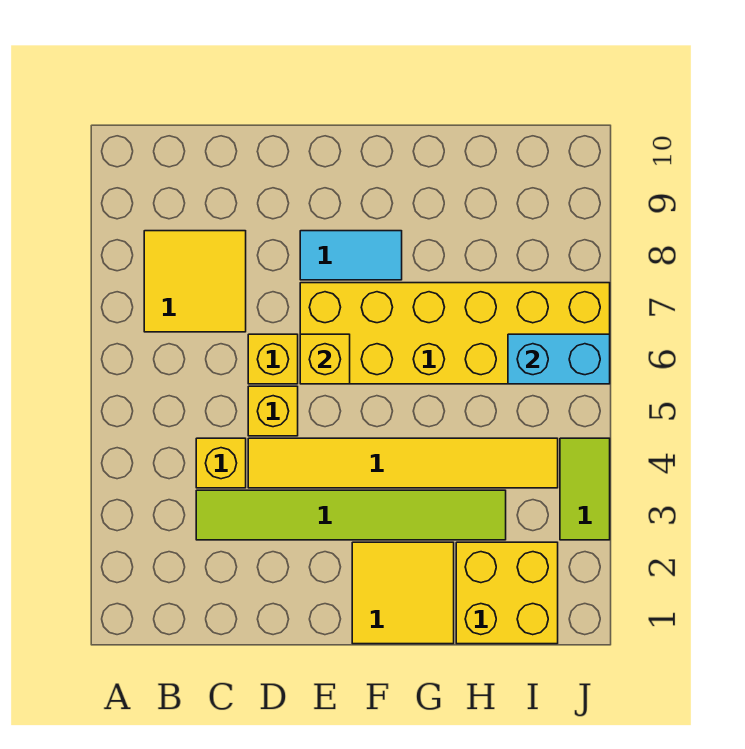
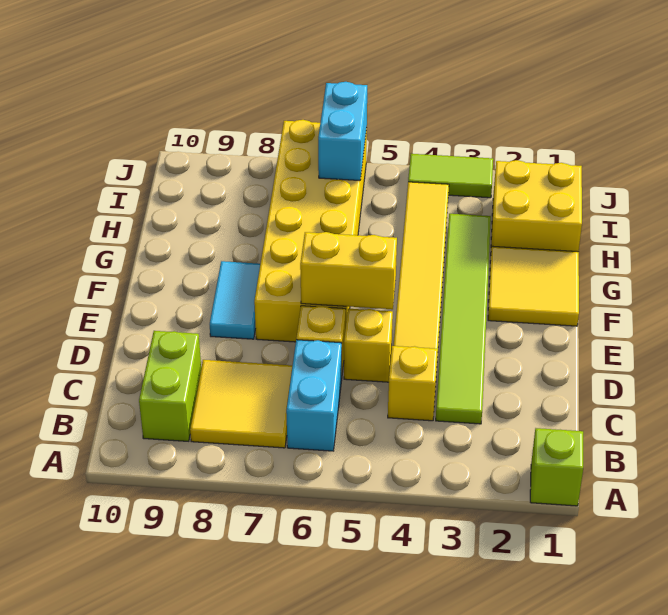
none -> lime brick A1 level 1
none -> cyan brick B6:C6 level 1
none -> lime brick B9:C9 level 1
yellow brick E6 level 2 -> yellow brick E5:E6 level 2

